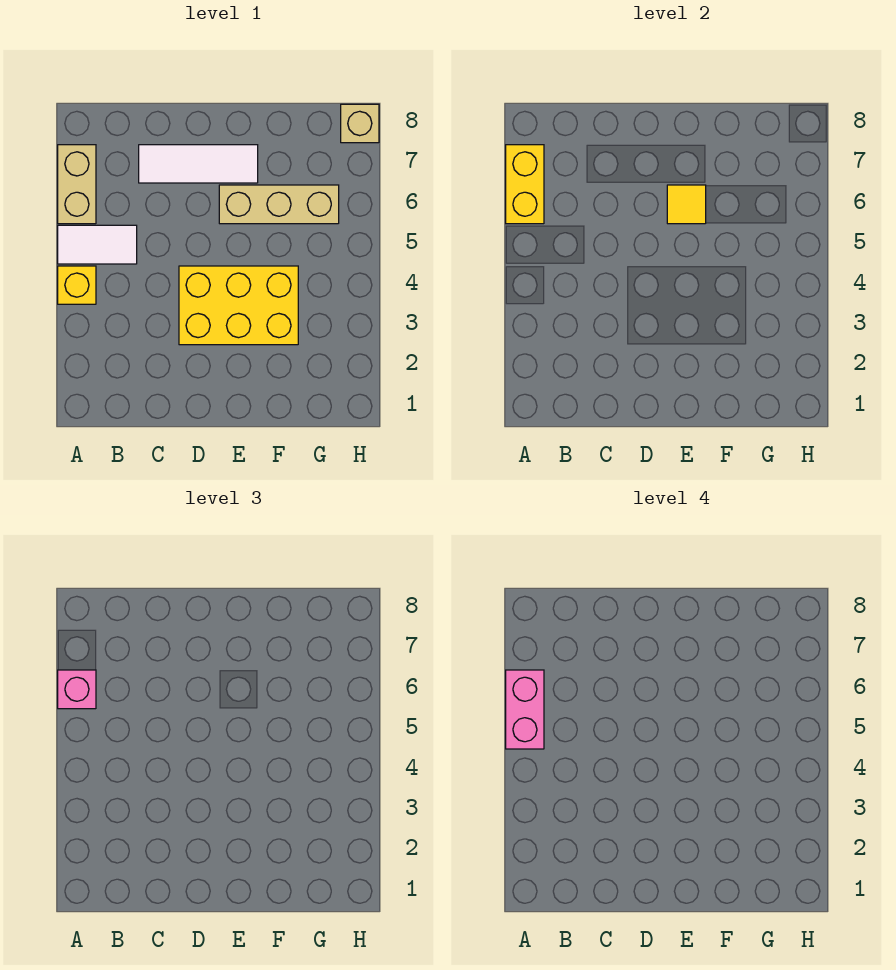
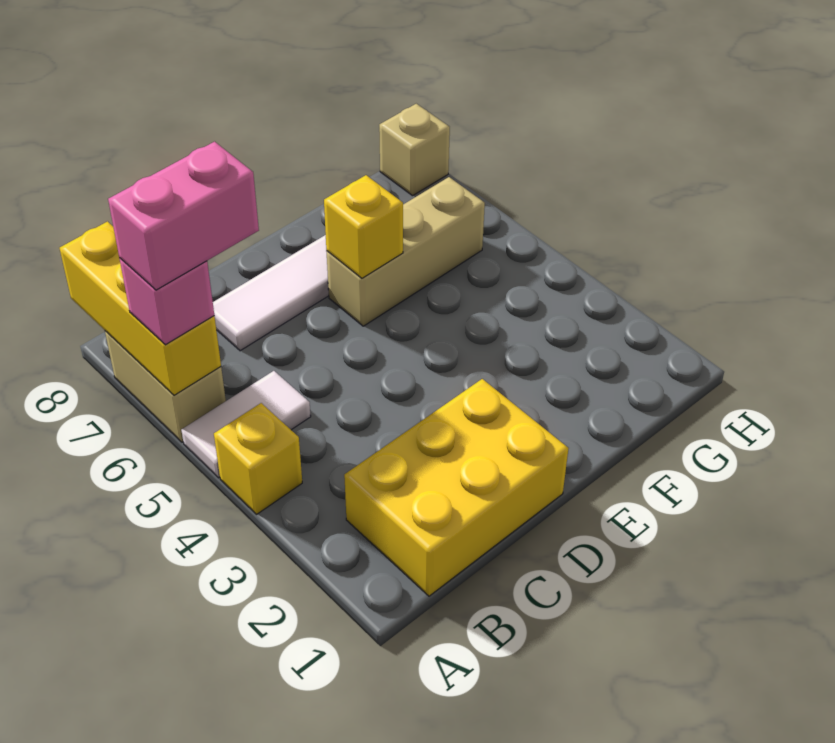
pink brick A5:A6 level 4 -> pink brick A6:B6 level 4
yellow brick A6:A7 level 2 -> yellow brick A6:A8 level 2
yellow brick D3:F4 level 1 -> yellow brick B1:D2 level 1
yellow tile E6 level 2 -> yellow brick E6 level 2

